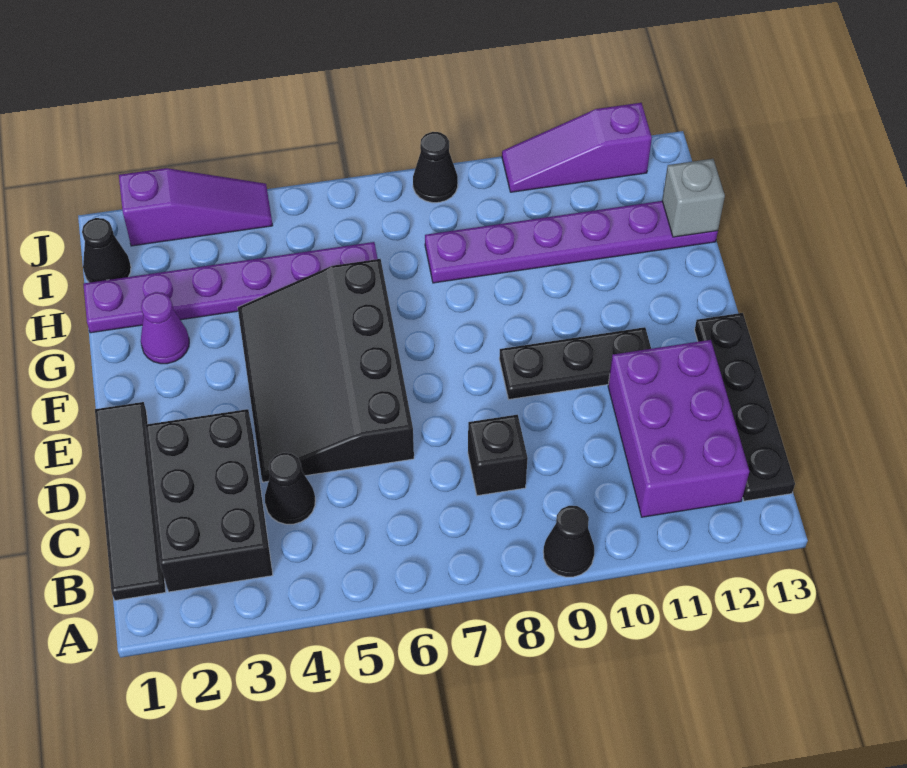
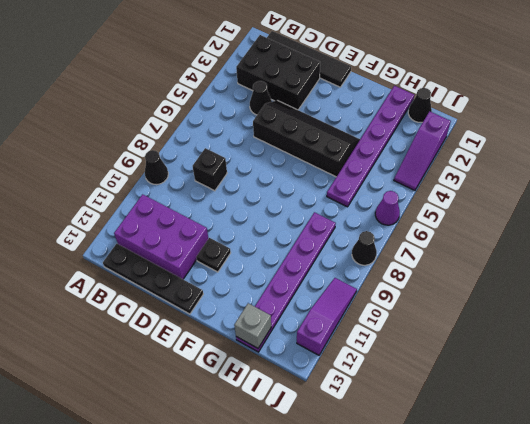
black slope D4:G6 level 1 top 6 -> black slope D4:G5 level 1 top 5
black plate E9:E11 level 1 -> black plate E11 level 1
purple cone G2 level 1 -> purple cone J6 level 1

